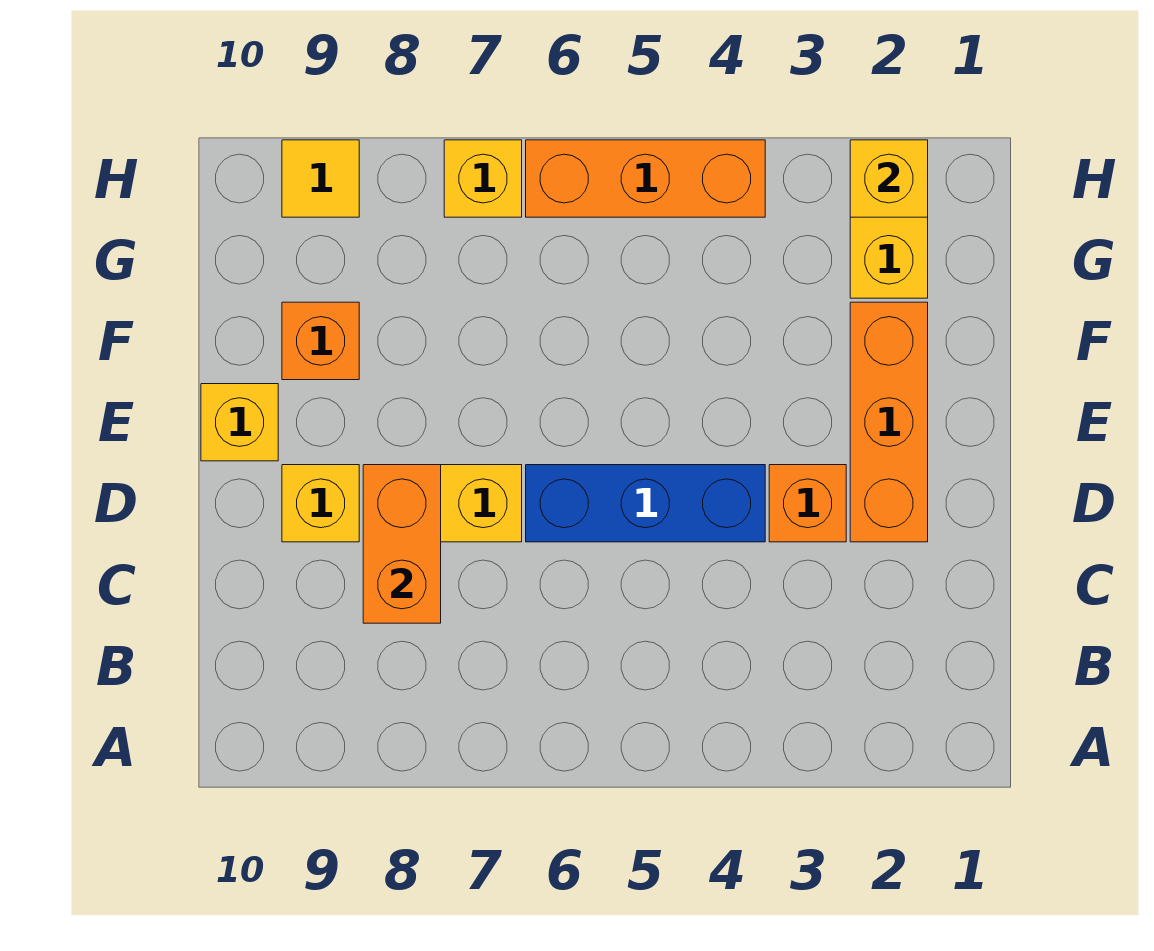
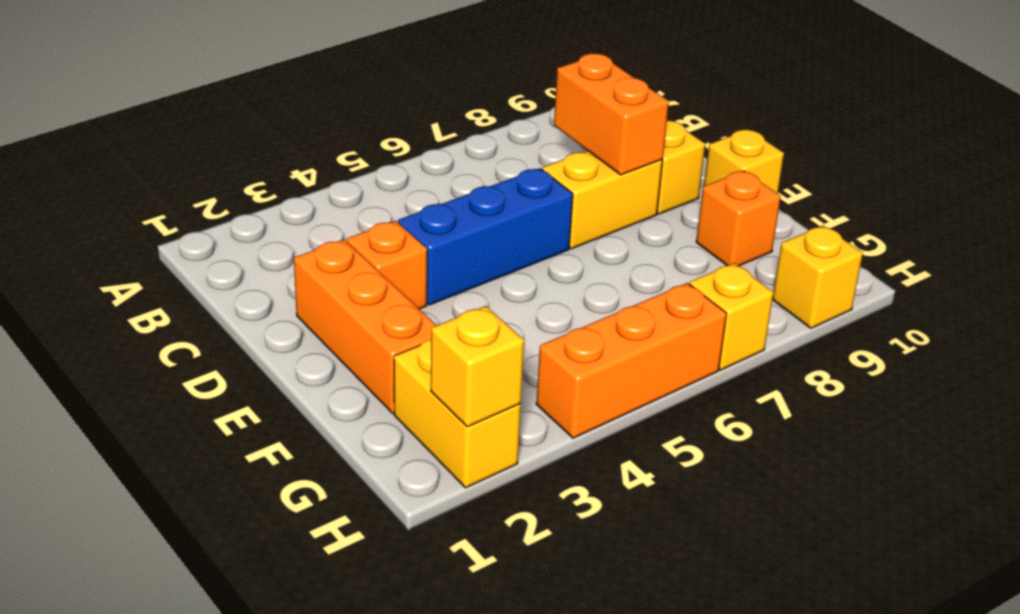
yellow tile H9 level 1 -> yellow brick H9 level 1

